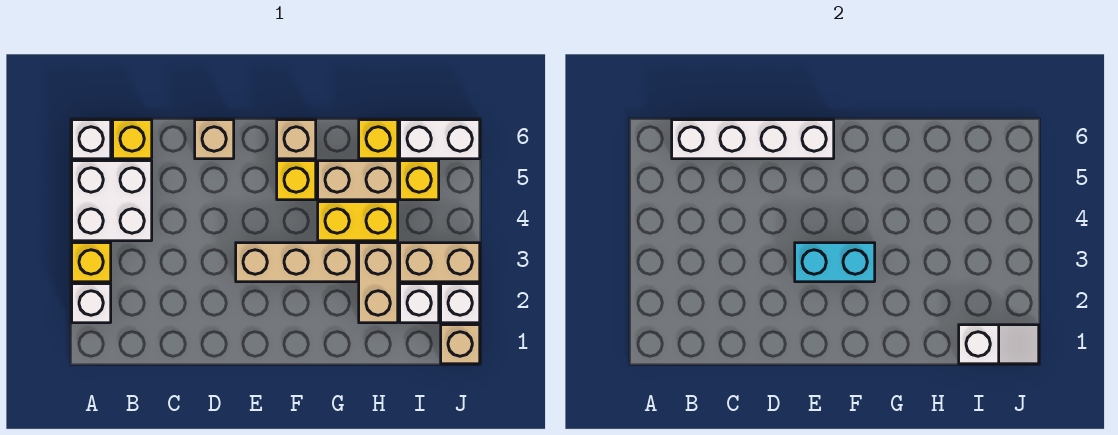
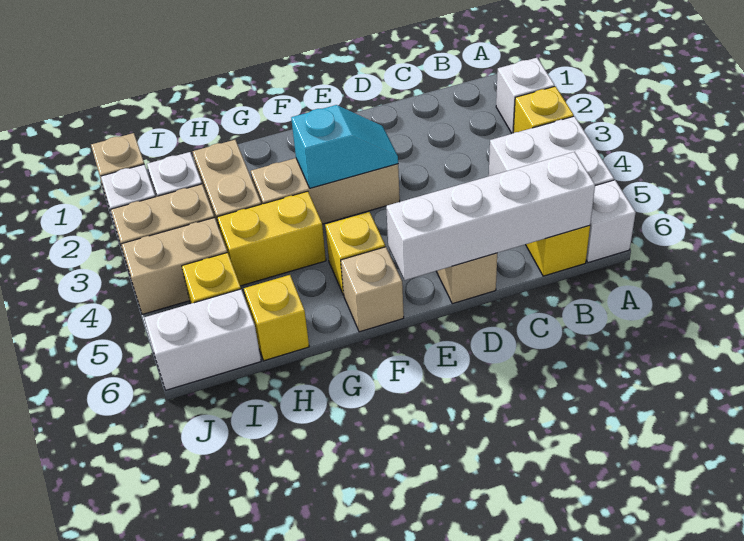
cyan brick E3:F3 level 2 -> cyan slope E3:F3 level 2 top F
tan brick G5:H5 level 1 -> tan brick I4:J4 level 1
white slope I1:J1 level 2 top I -> none

